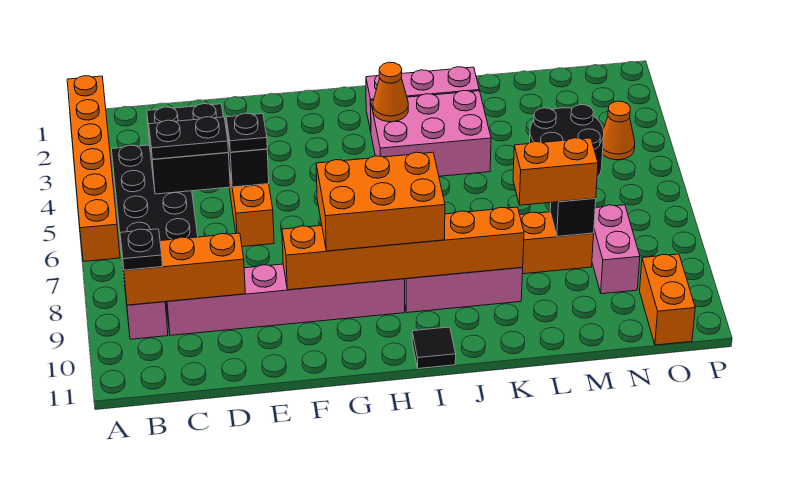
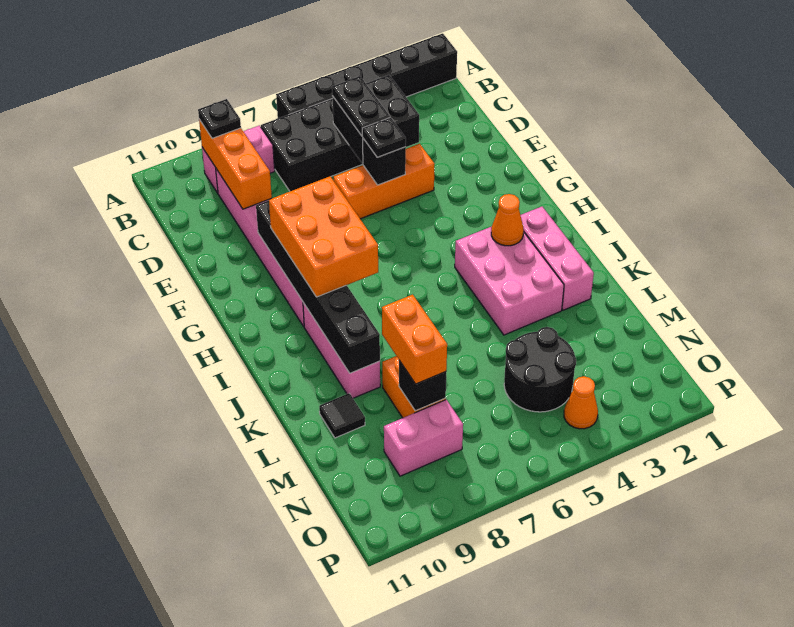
orange brick A1:A6 level 1 -> black brick A1:A6 level 1
orange brick F9:K9 level 2 -> black brick F9:K9 level 2
black tile I11 level 1 -> black tile L10 level 1
orange brick O10:O11 level 1 -> none

